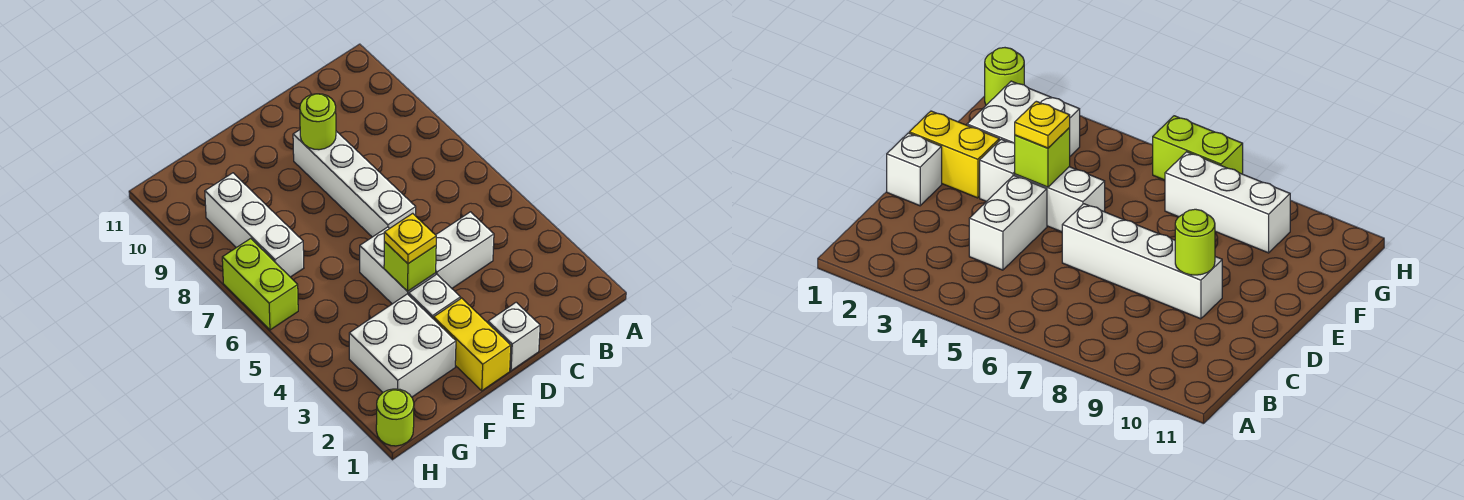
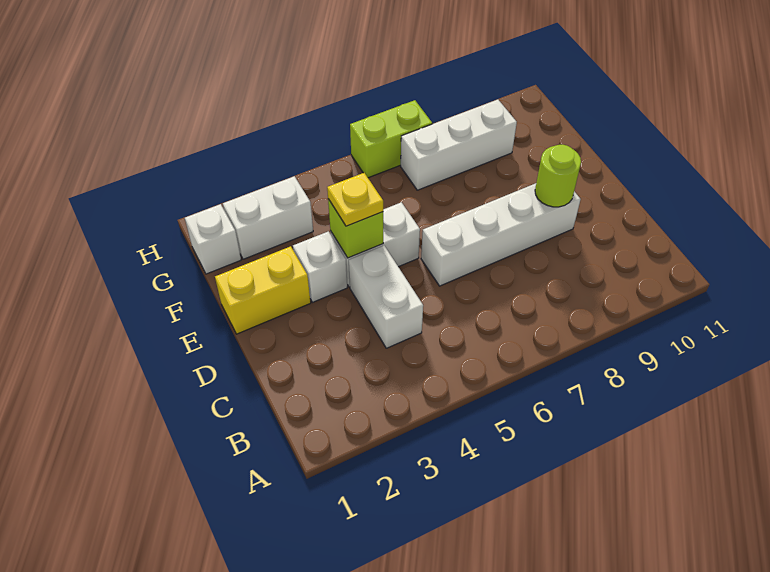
white brick D1 level 1 -> white brick G1 level 1
white brick F2:G3 level 1 -> white brick G2:G3 level 1
lime round brick H1 level 1 -> none

